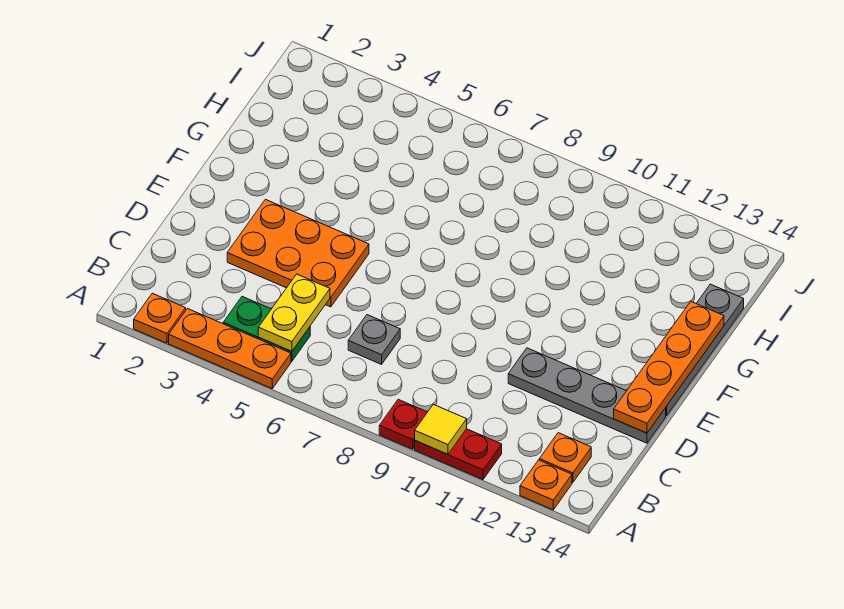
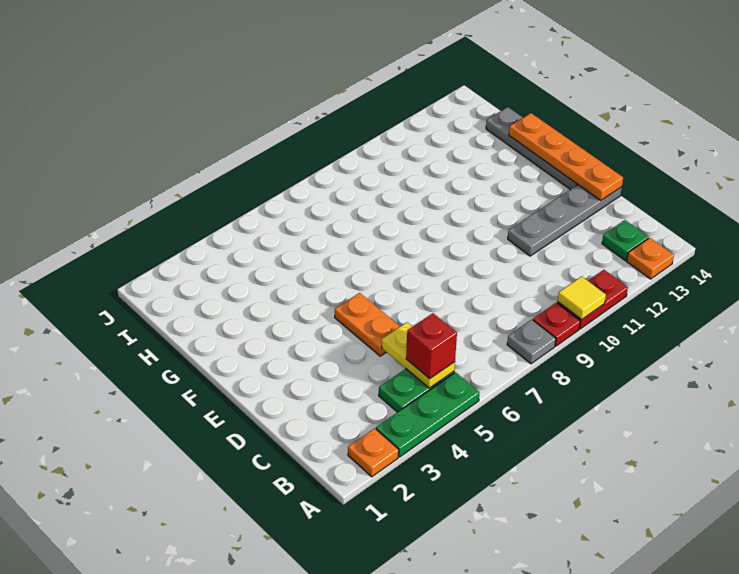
orange plate A3:A5 level 1 -> green plate A3:A5 level 1
none -> red brick B5 level 3
orange plate B13 level 1 -> green plate B13 level 1
grey plate C7 level 1 -> grey plate A8 level 1
orange plate D3:E5 level 1 -> orange plate D5:E5 level 1

